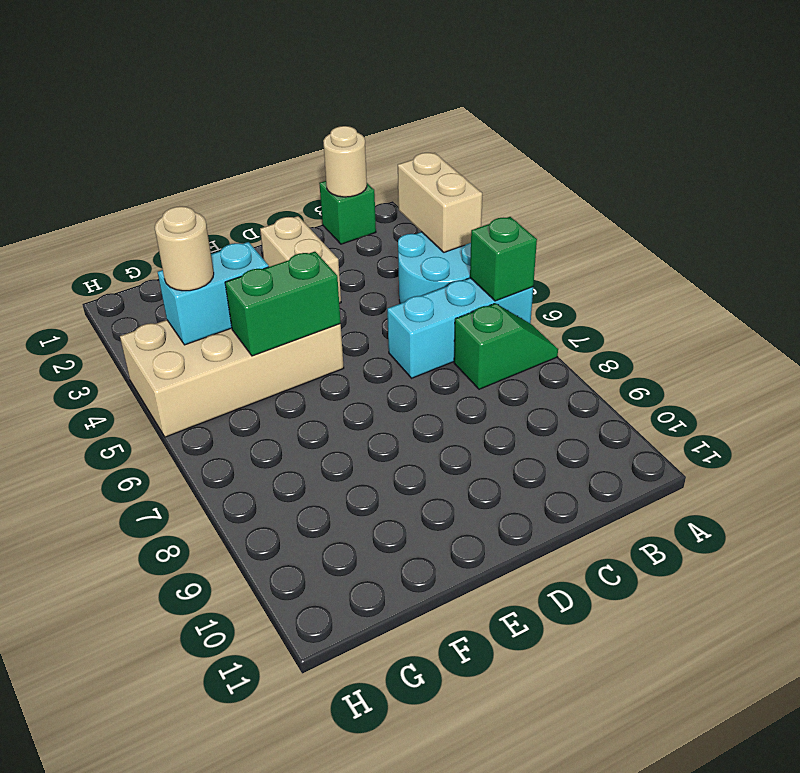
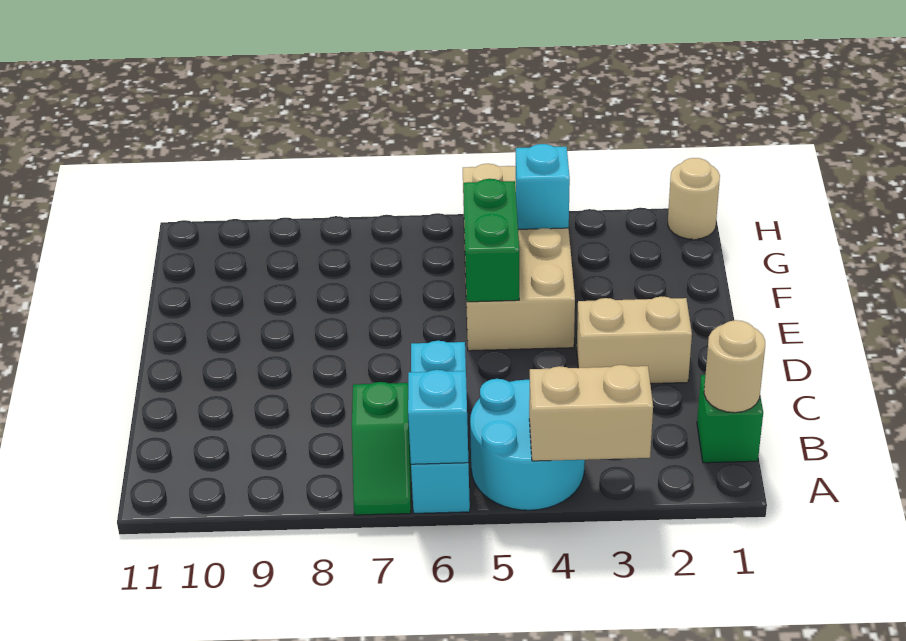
green brick A6 level 2 -> cyan brick A6 level 2
cyan brick F4:G4 level 2 -> cyan brick G4 level 2
tan round brick G4 level 3 -> tan round brick H1 level 1

